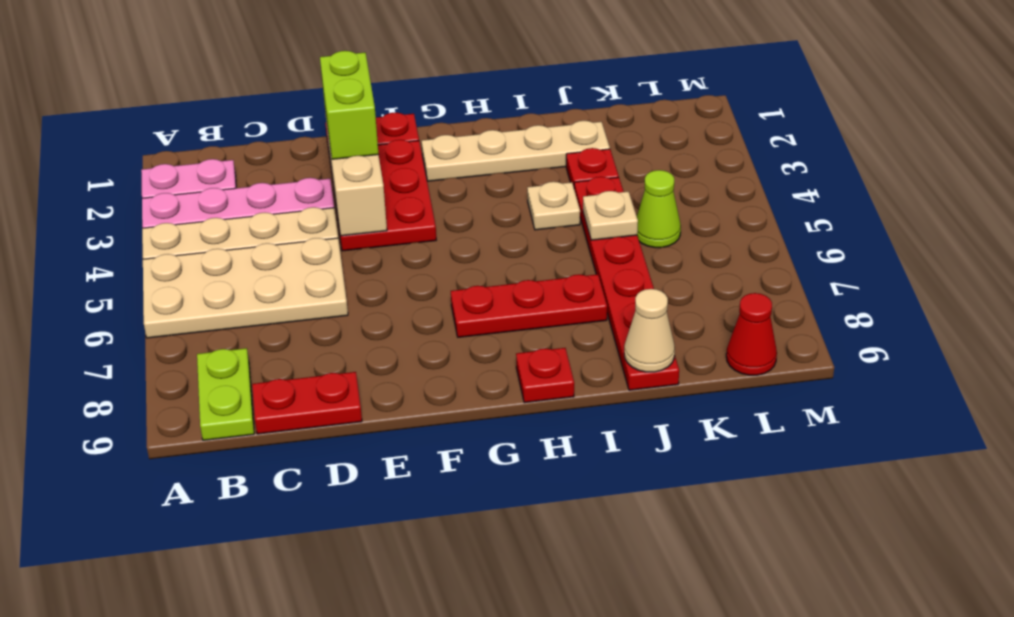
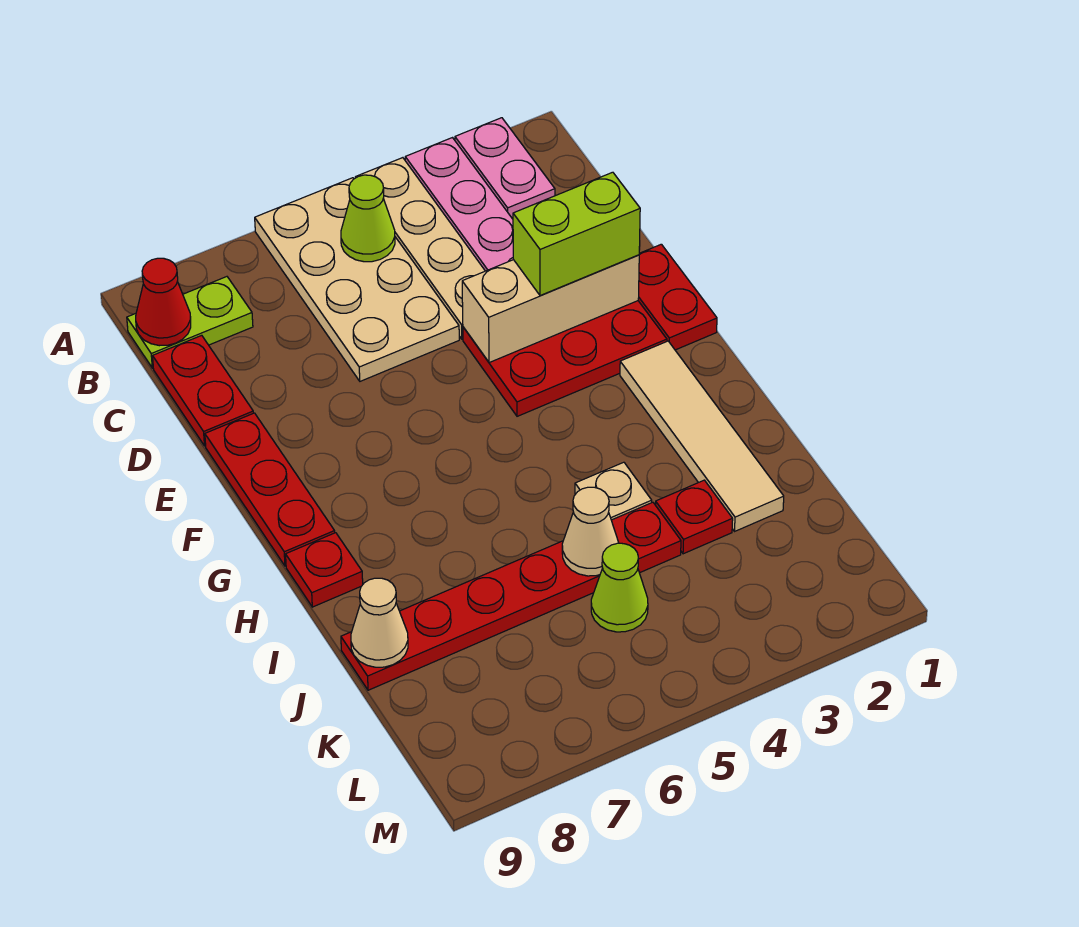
none -> lime cone B5 level 2
tan plate G2:J2 level 1 -> tan tile G2:J2 level 1
red plate G7:I7 level 1 -> red plate E9:G9 level 1
tan plate J5 level 2 -> tan cone J5 level 2
red cone L9 level 1 -> red cone B9 level 2

